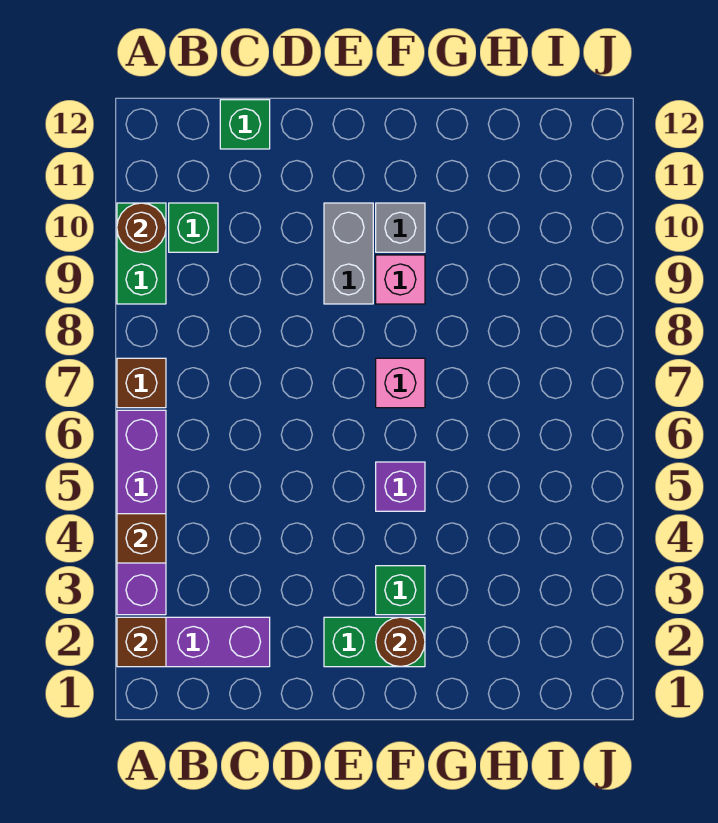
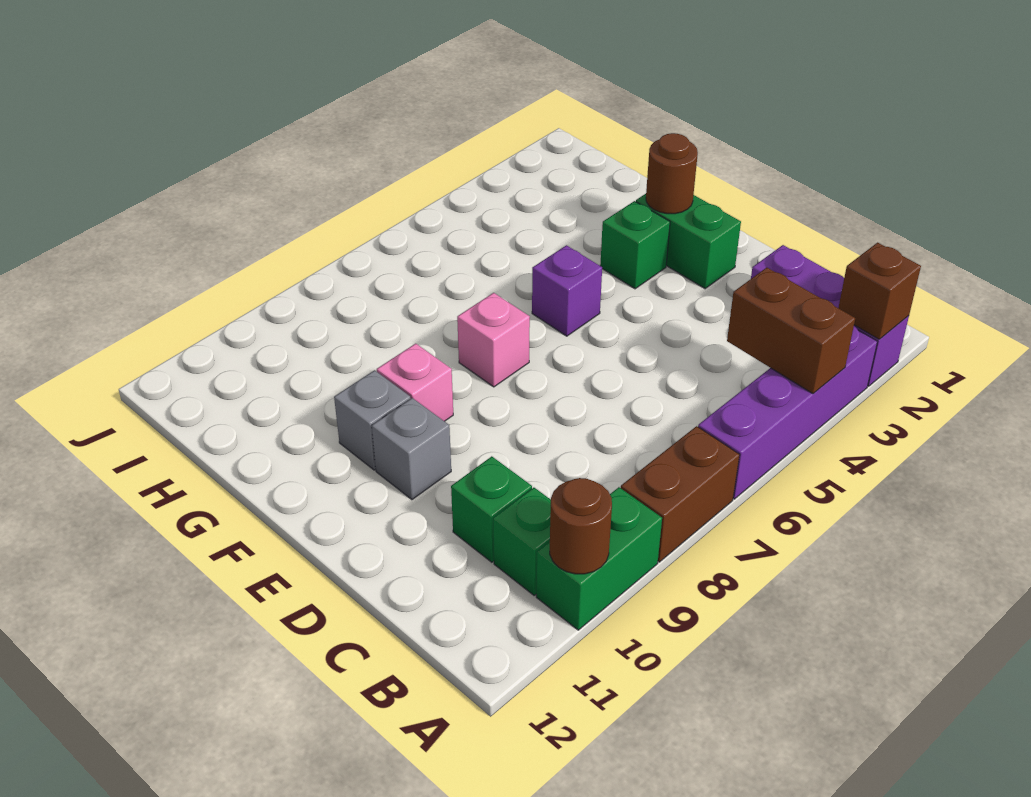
brown brick A4 level 2 -> brown brick A4:B4 level 2
brown brick A7 level 1 -> brown brick A7:A8 level 1
green brick C12 level 1 -> green brick C10 level 1
grey brick E9:E10 level 1 -> grey brick E10 level 1

